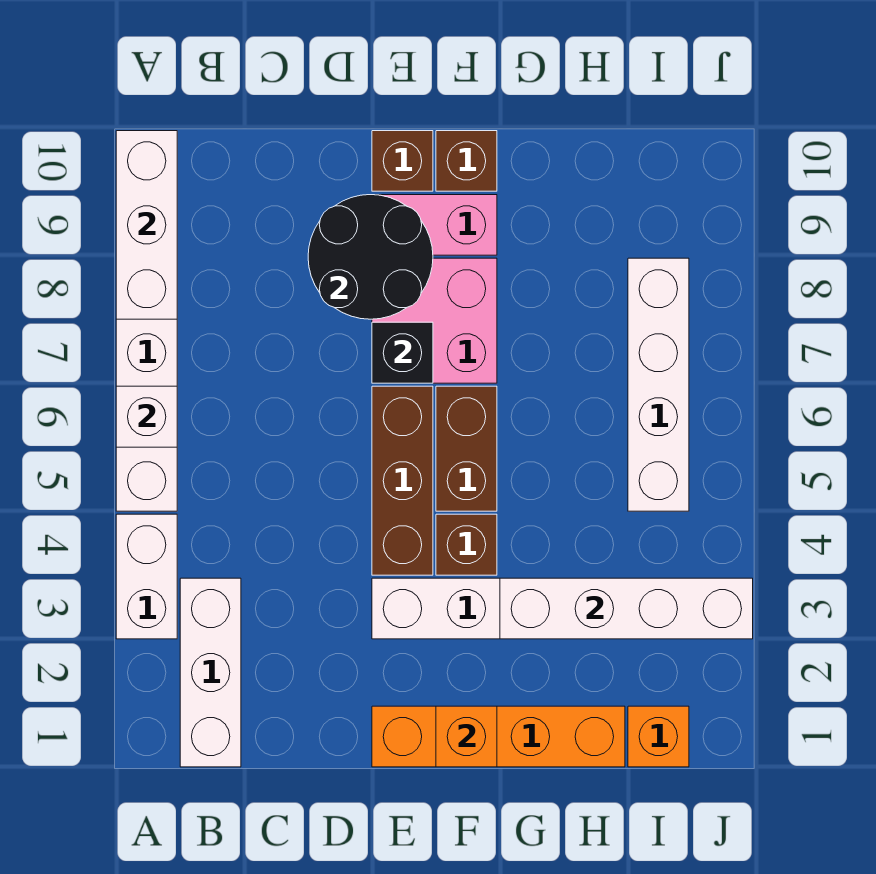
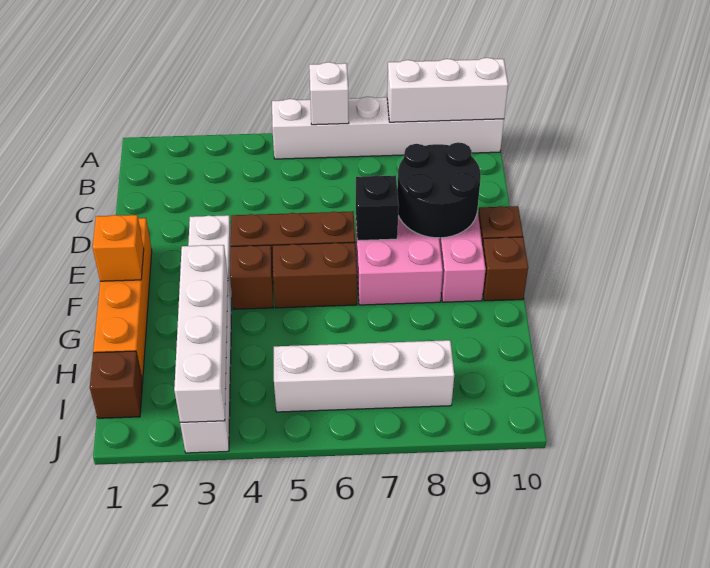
white brick A3:A4 level 1 -> none
white brick B1:B3 level 1 -> none
orange brick I1 level 1 -> brown brick I1 level 1

